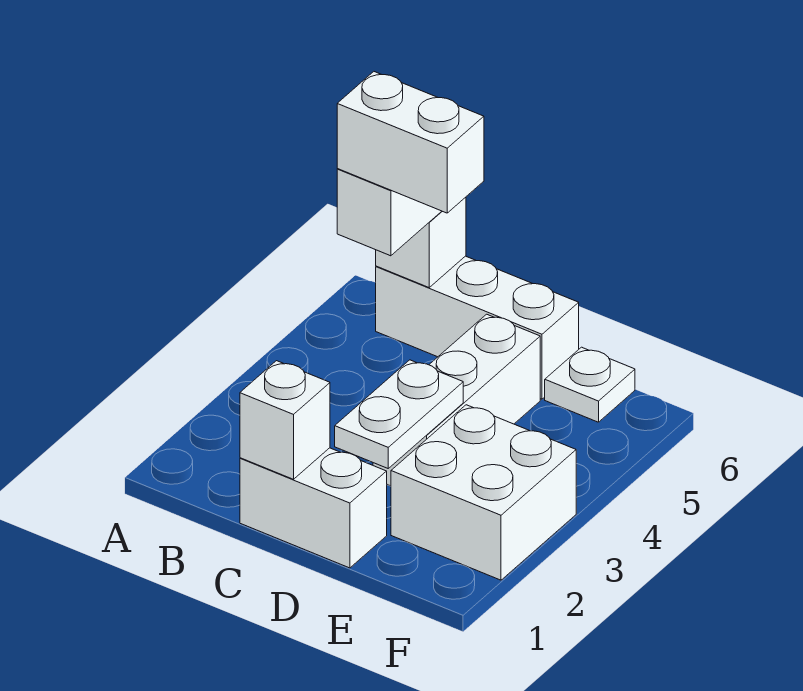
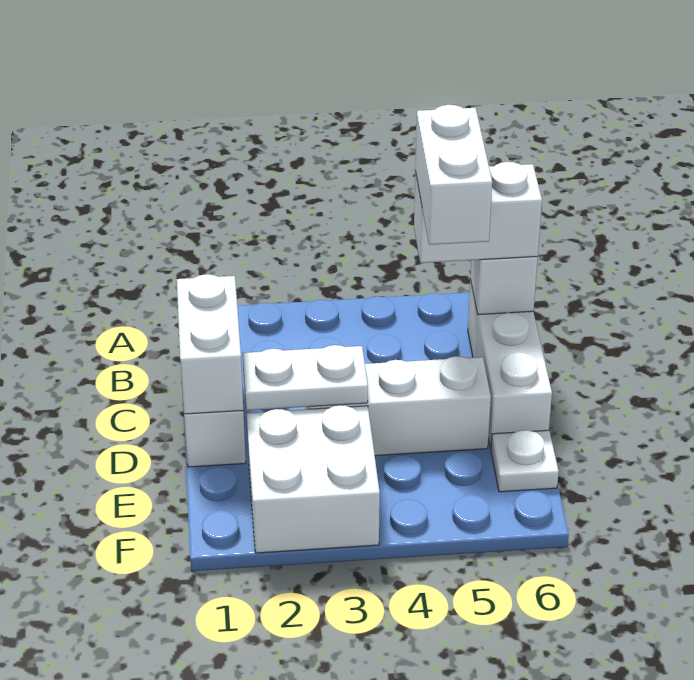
white brick C1 level 2 -> white brick C1:D1 level 2

